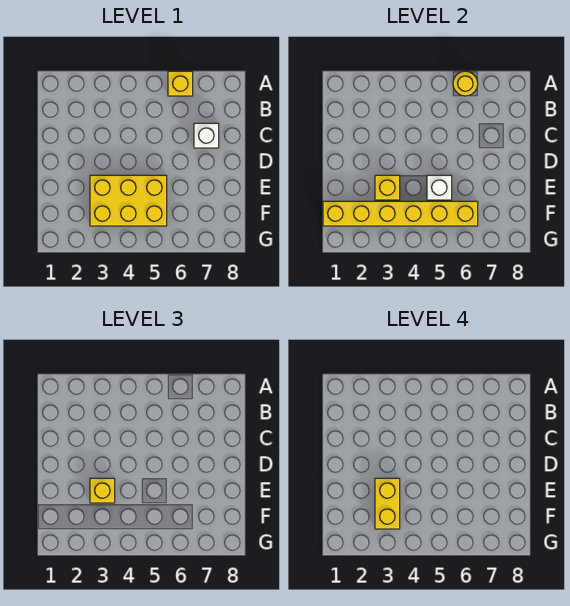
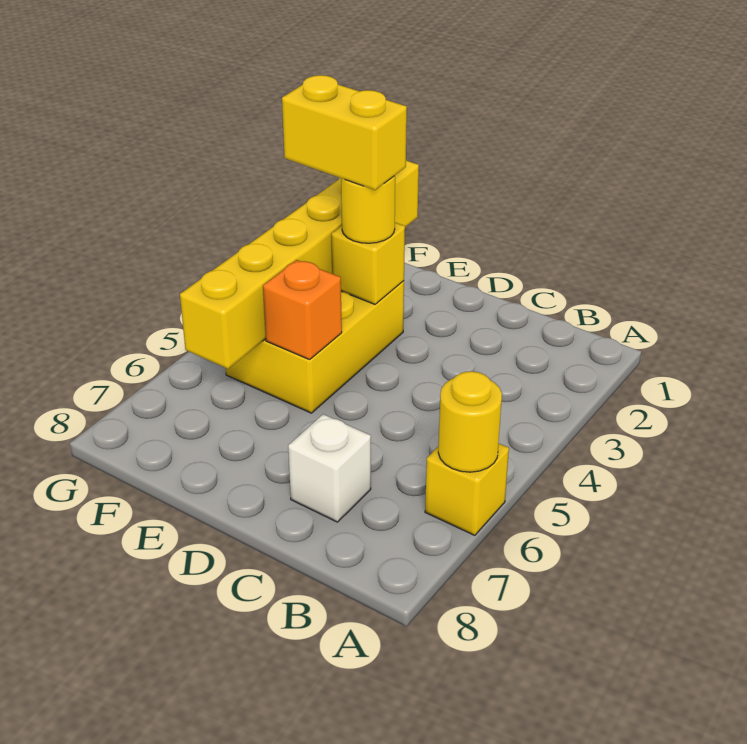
yellow brick E3 level 3 -> yellow round brick E3 level 3
white brick E5 level 2 -> orange brick E5 level 2

